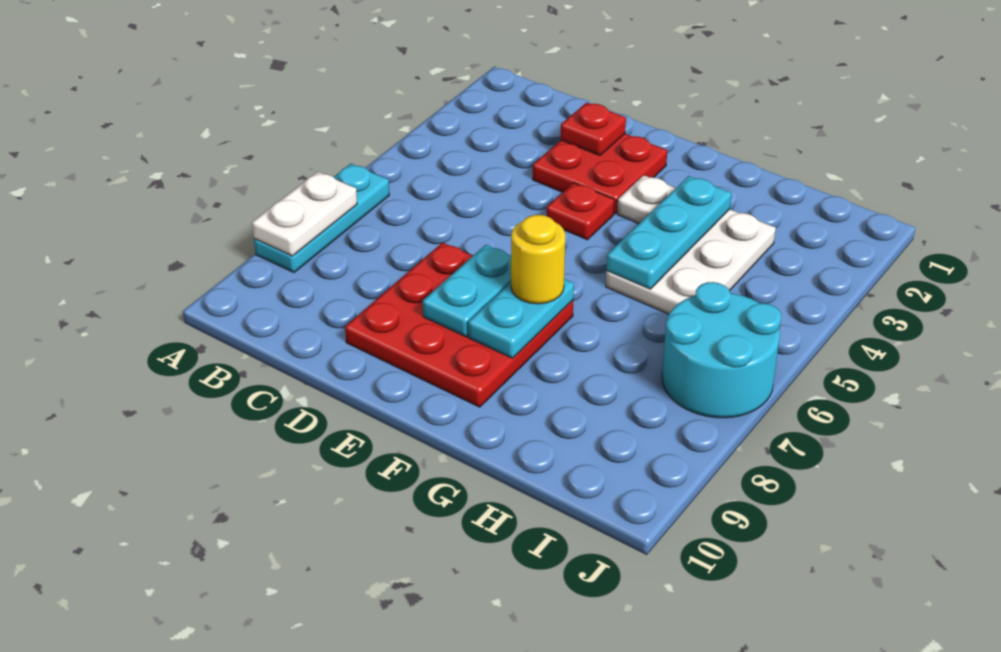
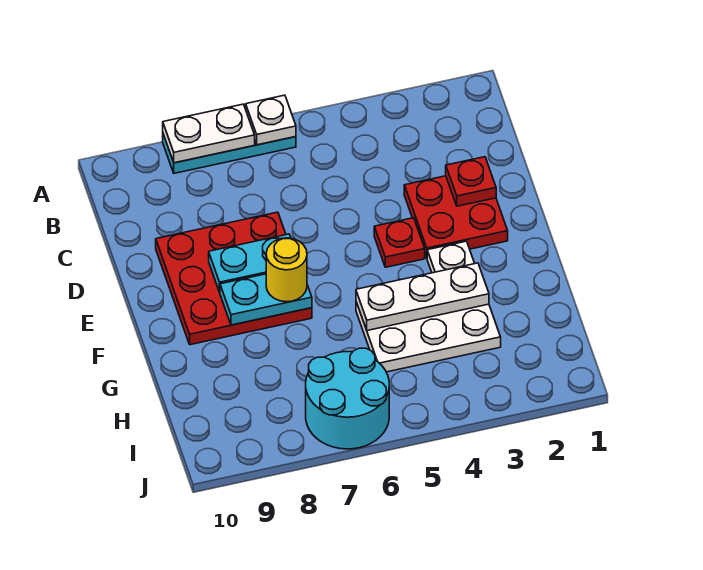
none -> white plate A6 level 2
cyan plate G3:G5 level 2 -> white plate G3:G5 level 2

